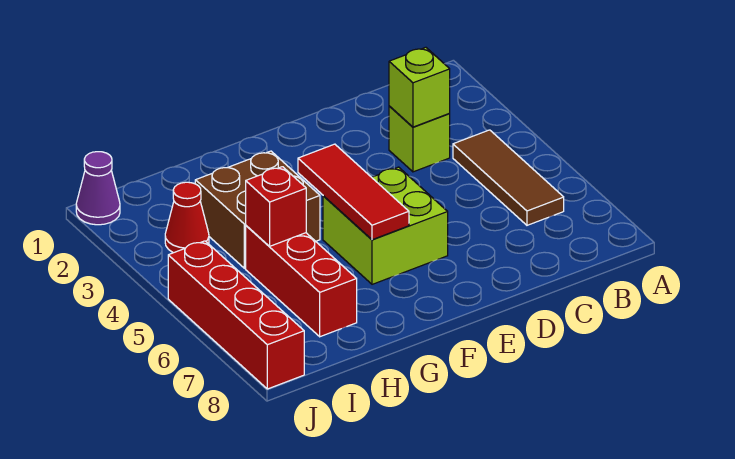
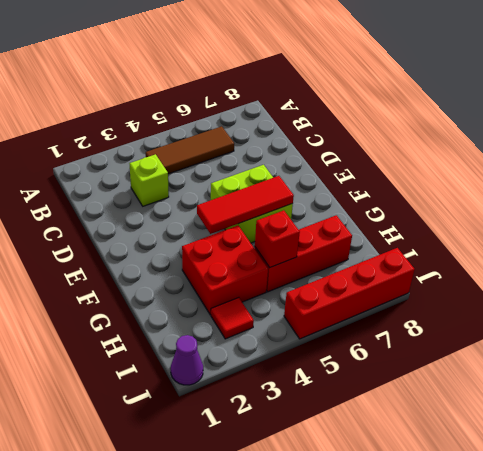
lime brick C3 level 2 -> none
brown brick G3:H4 level 1 -> red brick G3:H4 level 1
red cone I3 level 1 -> red tile I3 level 1

